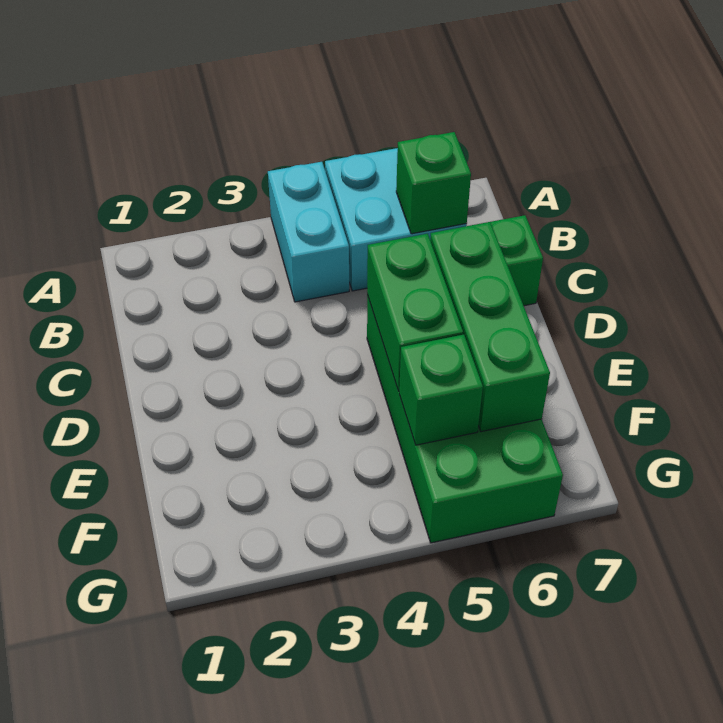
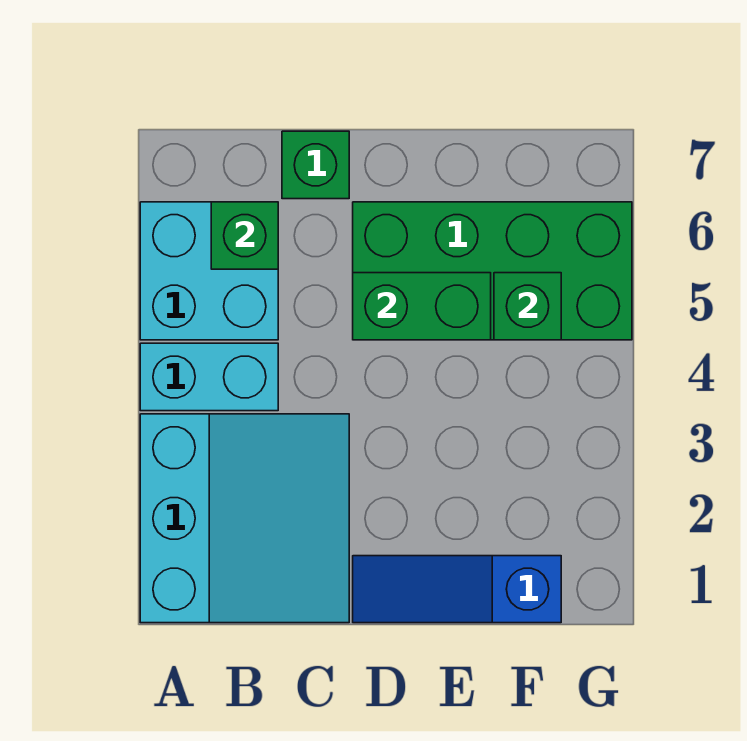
none -> cyan slope A1:C3 level 1 top A
none -> blue slope D1:F1 level 1 top F
green brick D6:F6 level 2 -> none

